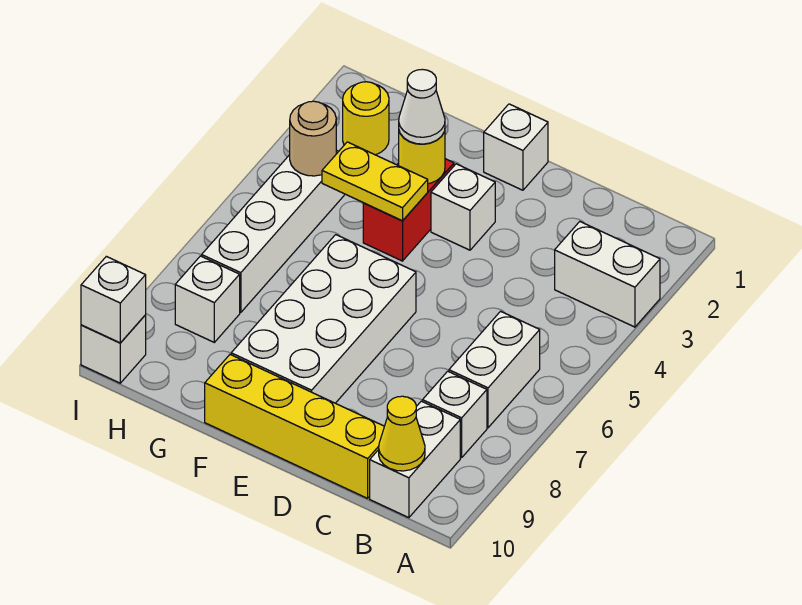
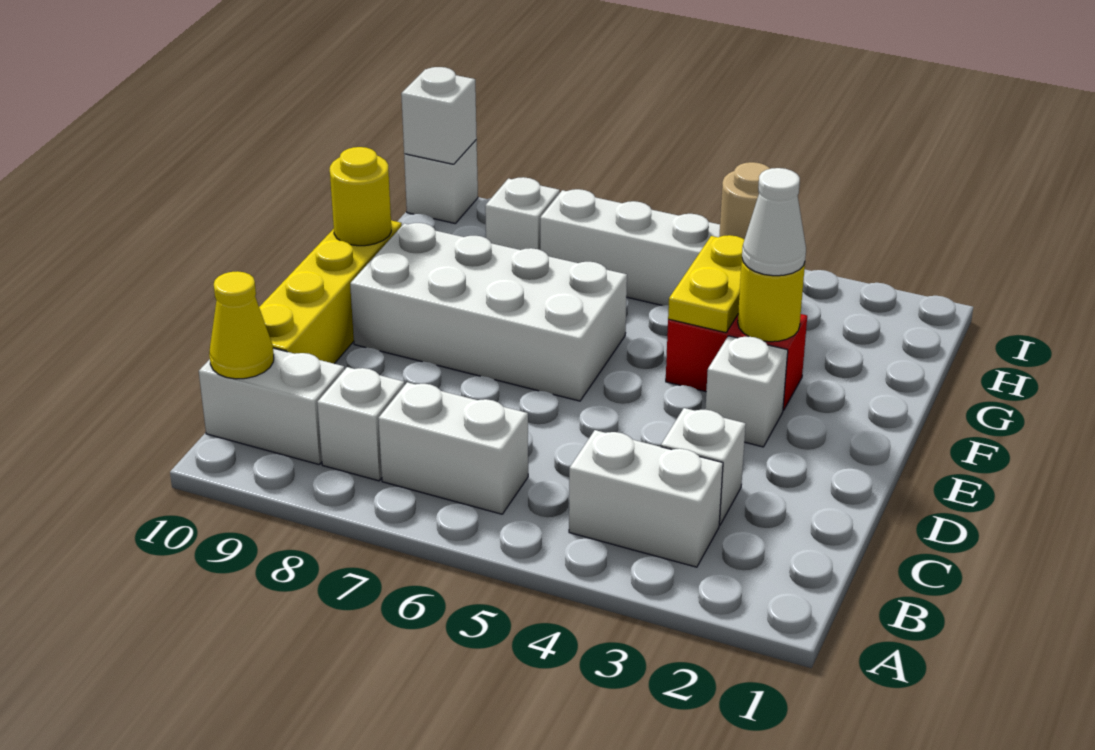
white brick A3:B3 level 1 -> white brick B3:B4 level 1
white brick E1 level 1 -> white brick C3 level 1
yellow round brick H2 level 1 -> yellow round brick F10 level 2

